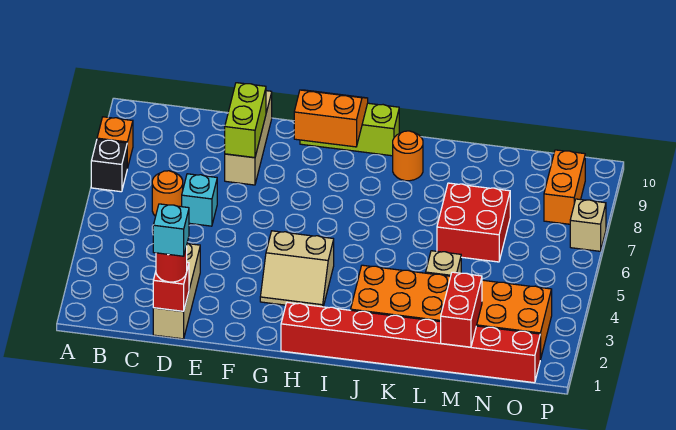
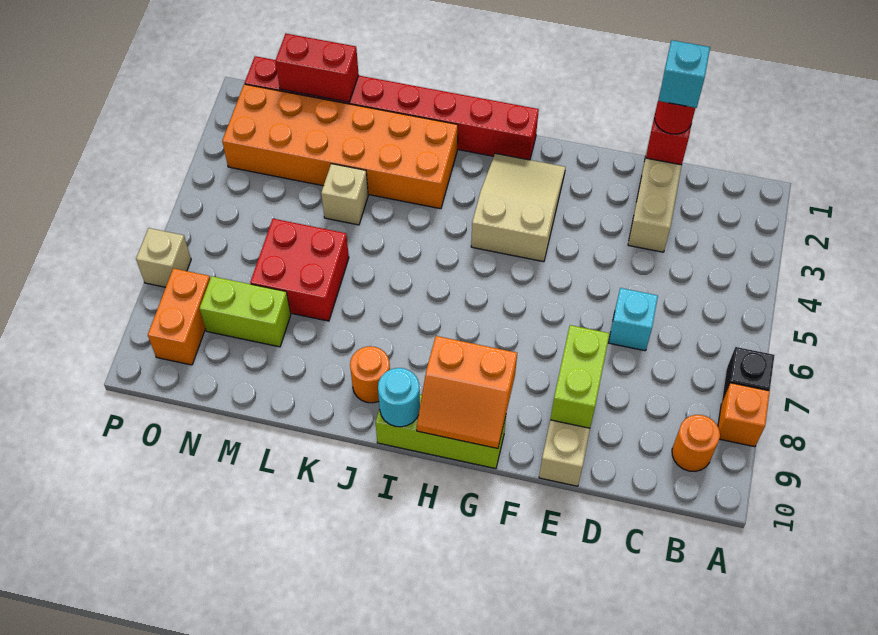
orange round brick C6 level 1 -> orange round brick B9 level 1
tan slope G3:H4 level 1 top 4 -> tan slope G2:H4 level 1 top 4
none -> cyan round brick I10 level 2
red brick M1:M2 level 2 -> red brick M1:N1 level 2
none -> lime brick M8:N8 level 1

